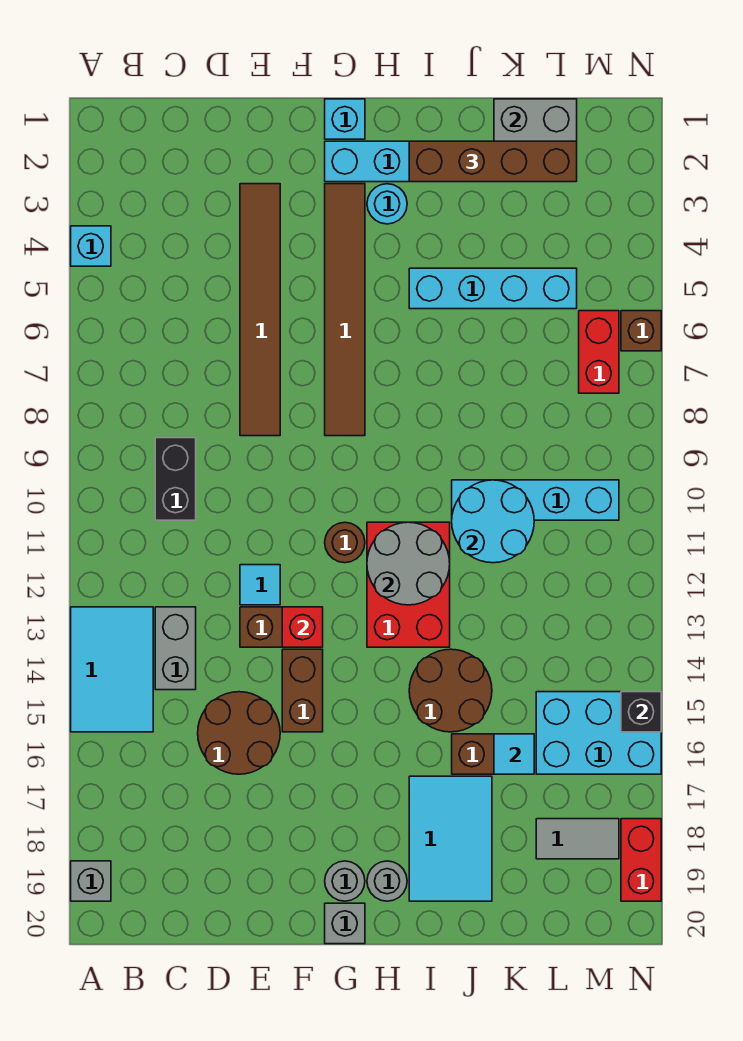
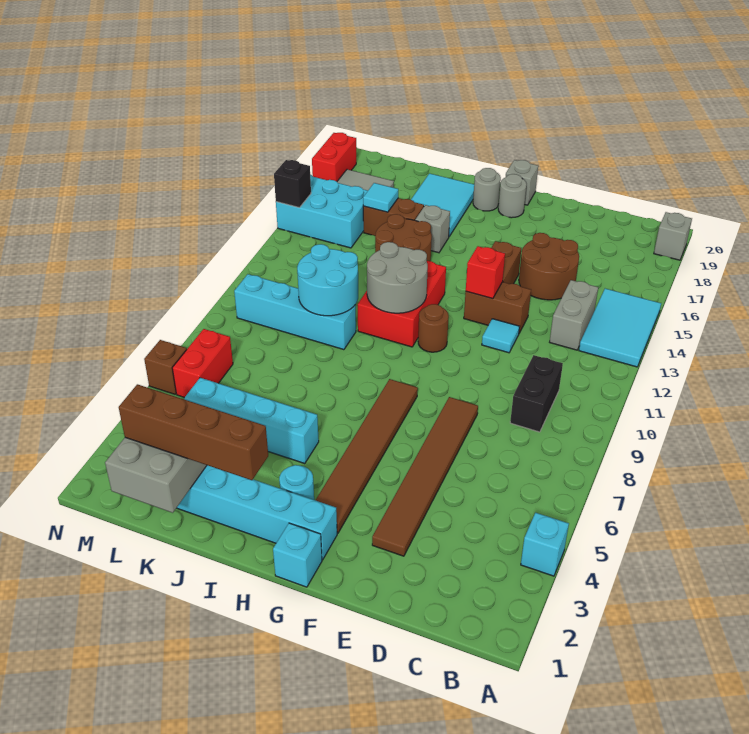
none -> grey brick I16 level 1

